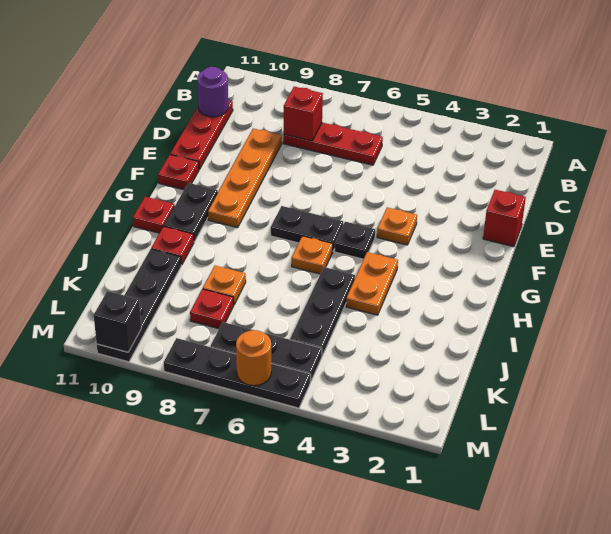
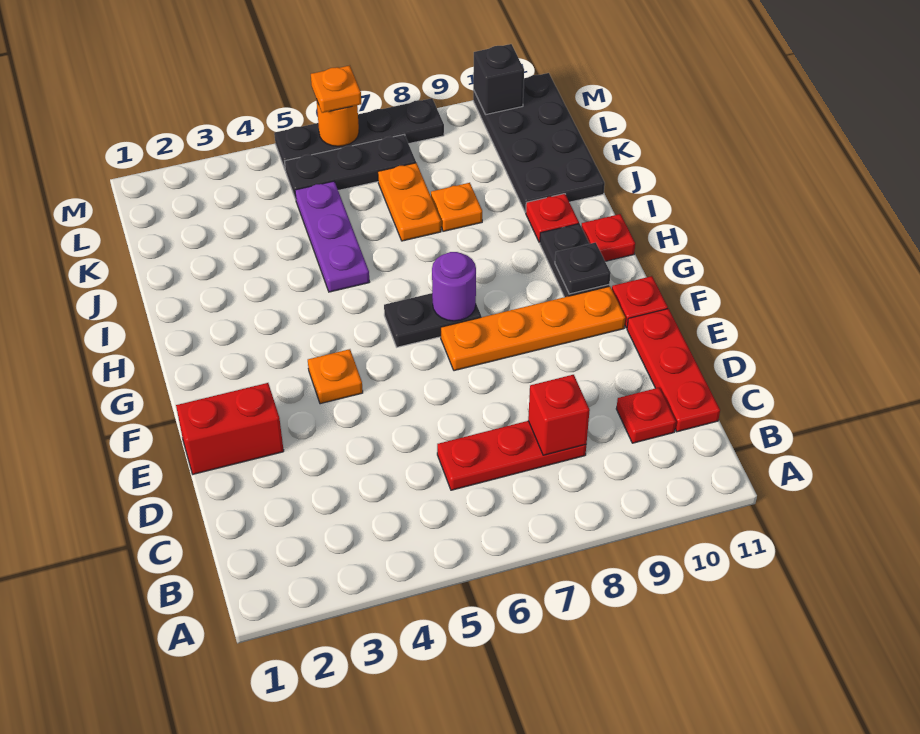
purple round brick C11 level 2 -> purple round brick G7 level 2
orange plate D9:G9 level 1 -> orange plate F7:F10 level 1
red brick E1 level 1 -> red brick E1:E2 level 1
black plate G5 level 1 -> black plate G10 level 2
orange plate H4:I4 level 1 -> orange plate J7:K7 level 1
orange plate H6 level 1 -> orange plate M6 level 3
black plate I5:K5 level 1 -> purple plate I5:K5 level 1
black plate J10:M10 level 1 -> black plate J10:M11 level 1
red plate K8 level 1 -> red plate C10 level 1

